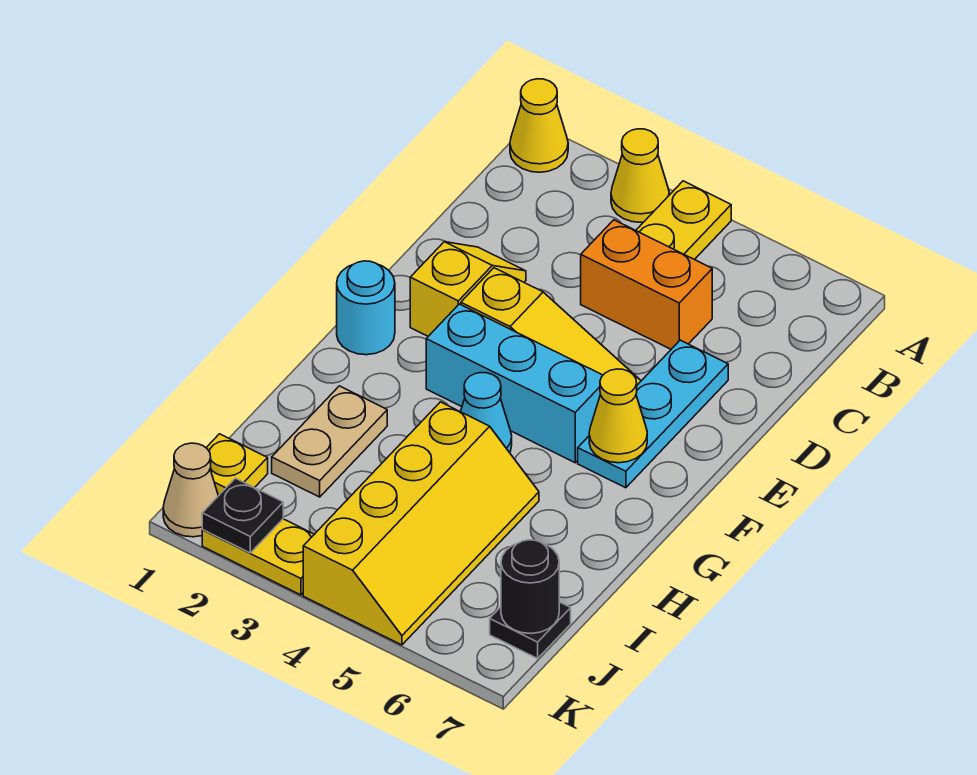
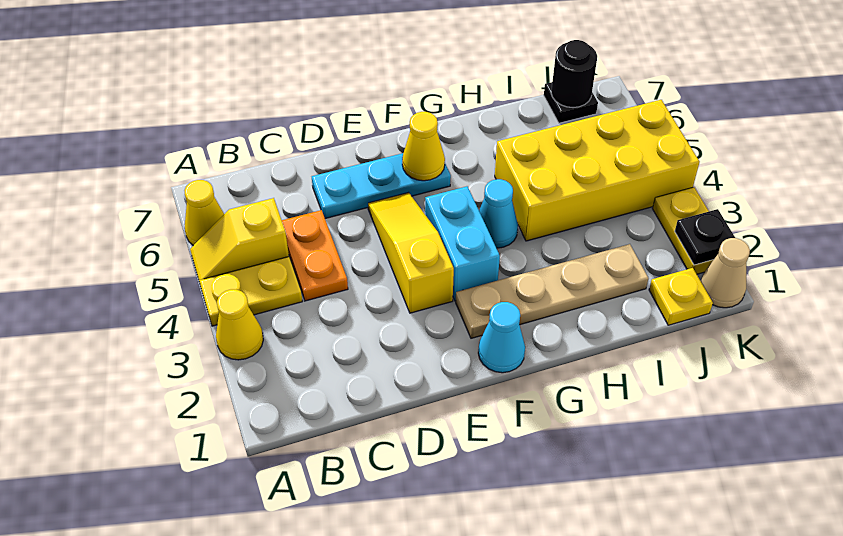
yellow cone A1 level 1 -> yellow cone A6 level 1
orange brick C4:C5 level 1 -> orange plate C4:C5 level 1
yellow slope D2:E2 level 1 top E -> yellow slope A5:B5 level 1 top B
cyan round brick F1 level 1 -> cyan cone F1 level 1
cyan brick F3:F5 level 1 -> cyan brick F3:F4 level 1
tan plate H2:I2 level 1 -> tan plate F2:I2 level 1
yellow slope H4:K5 level 1 top 4 -> yellow brick H4:K5 level 1

